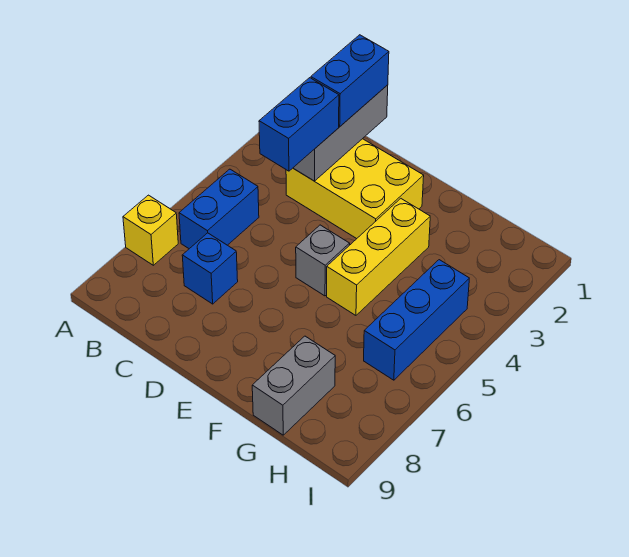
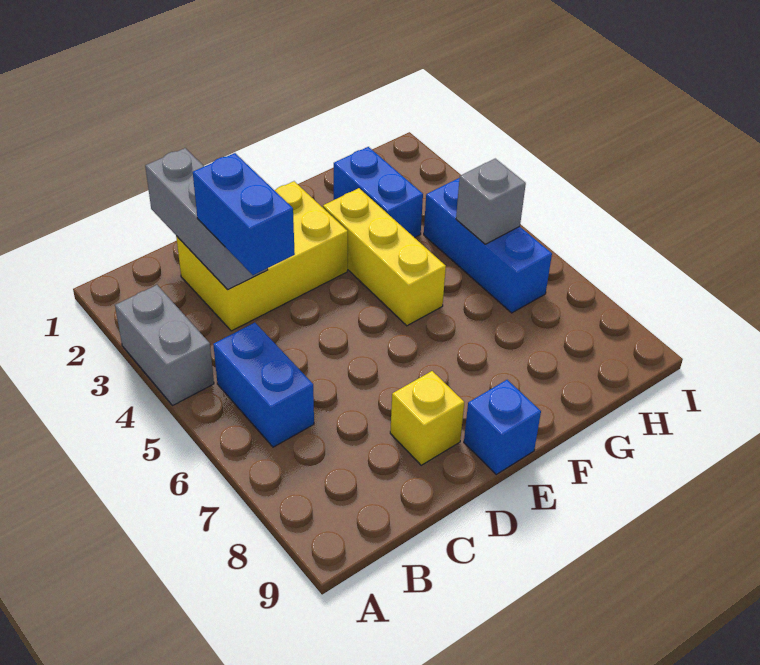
yellow brick A7 level 1 -> yellow brick D8 level 1
blue brick C1:C2 level 3 -> blue brick G2:G3 level 1
blue brick C7 level 1 -> blue brick E9 level 1
grey brick E5 level 1 -> grey brick H5 level 2
grey brick G8:G9 level 1 -> grey brick A3:A4 level 1

